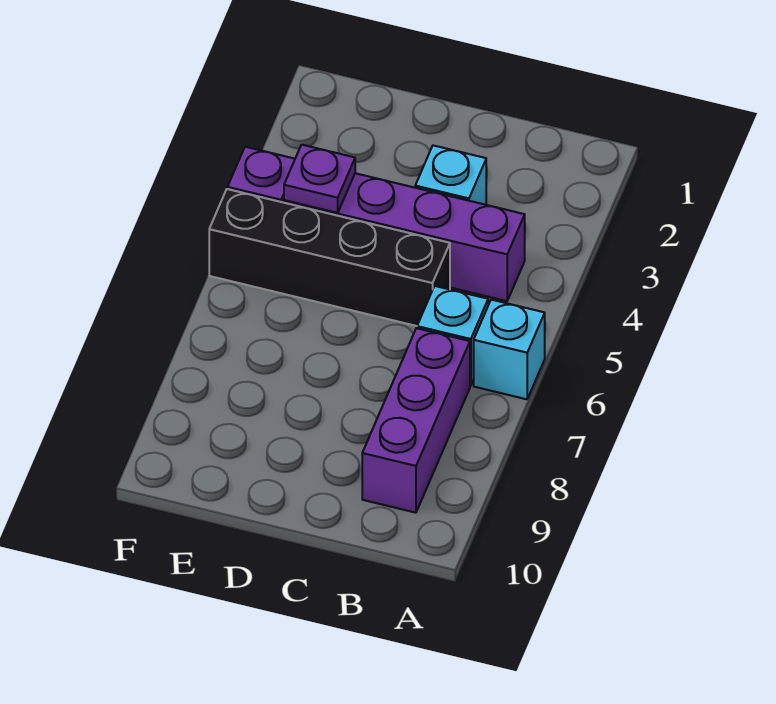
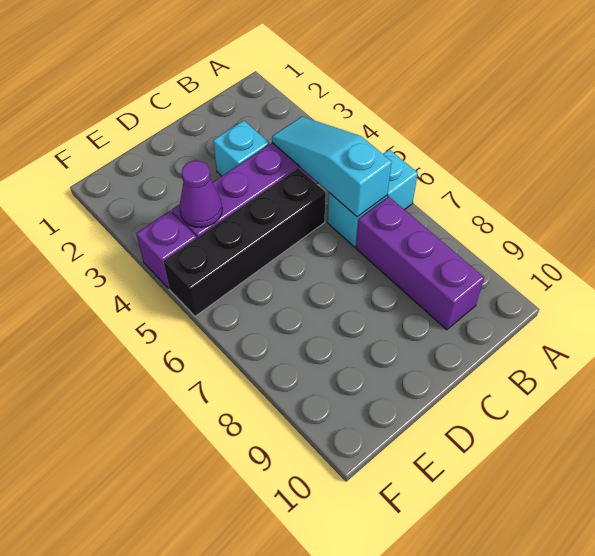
none -> cyan slope B4:B6 level 2 top 6
purple plate E4 level 2 -> purple cone E4 level 2

